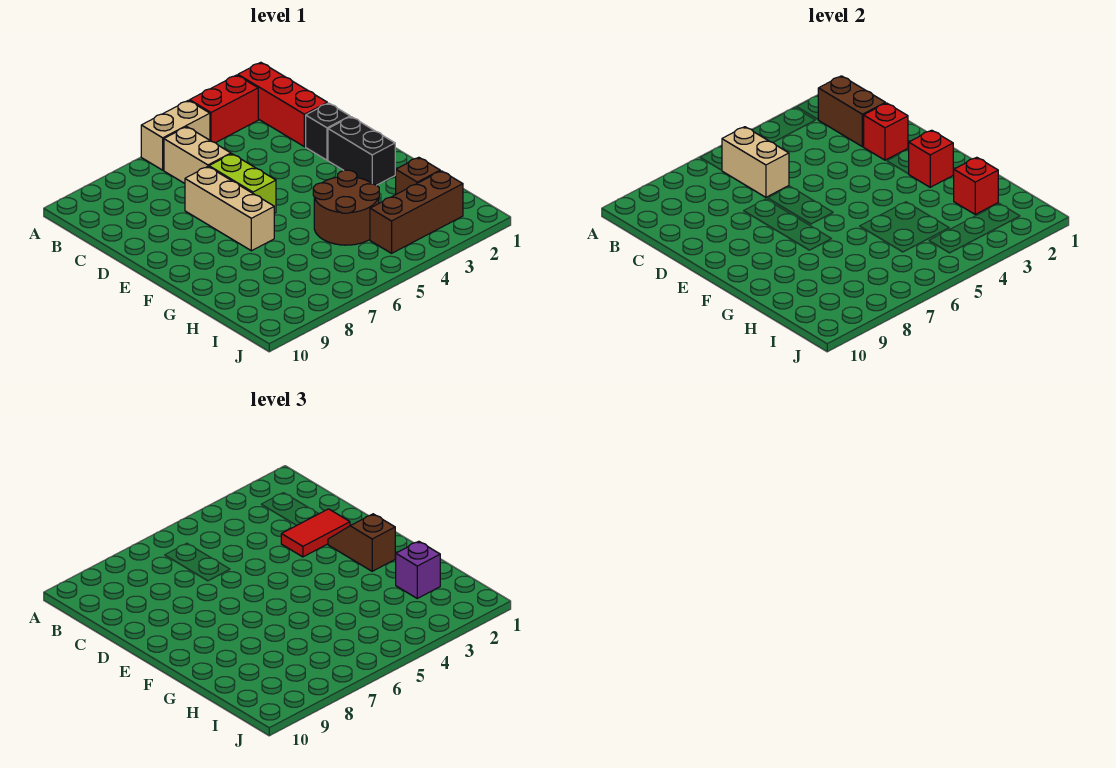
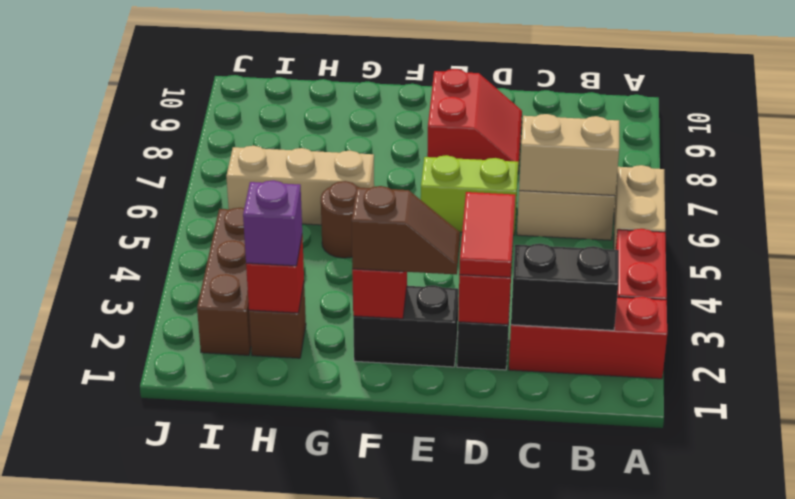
brown brick B2:C2 level 2 -> black brick B2:C2 level 2
tan brick D7:F7 level 1 -> tan brick G6:I6 level 1
none -> red slope D8:E9 level 1 top E
brown round brick G4:H5 level 1 -> brown round brick G5 level 1

